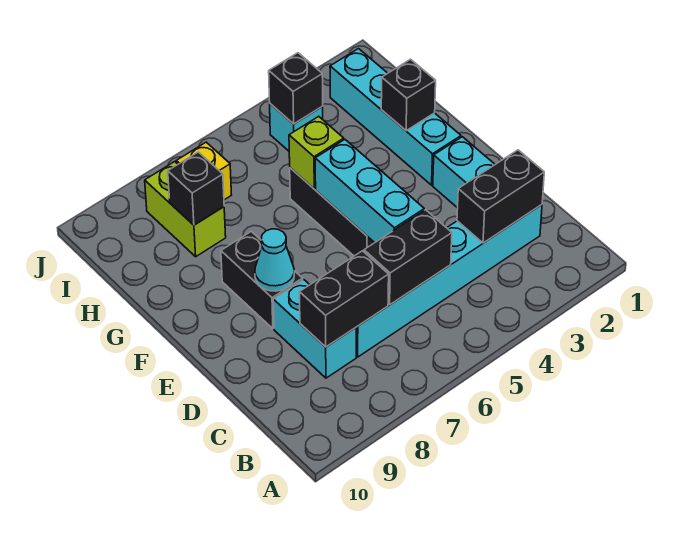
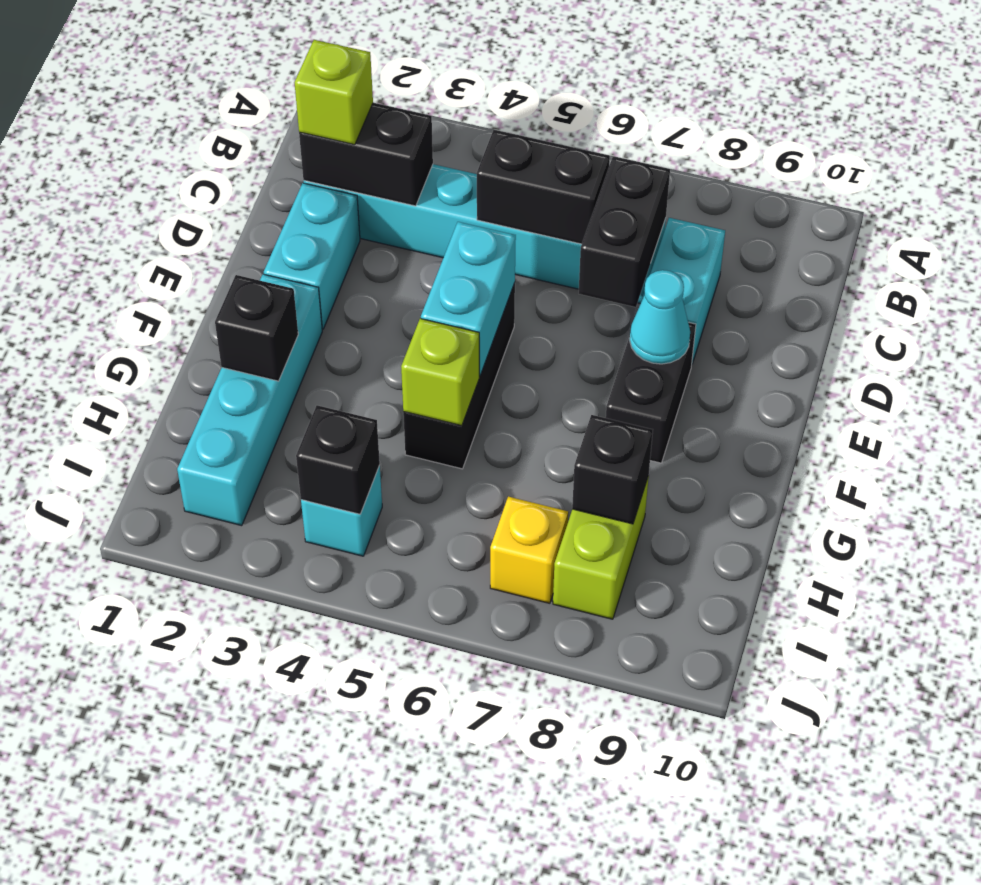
none -> lime brick C2 level 3
black brick C7:C8 level 2 -> black brick C7:D7 level 2
cyan brick D5:F5 level 2 -> cyan brick E5:F5 level 2

